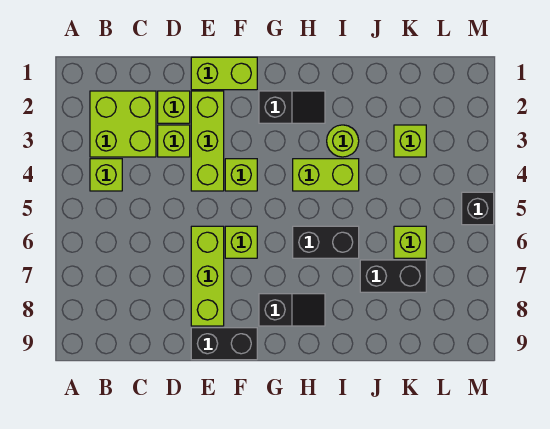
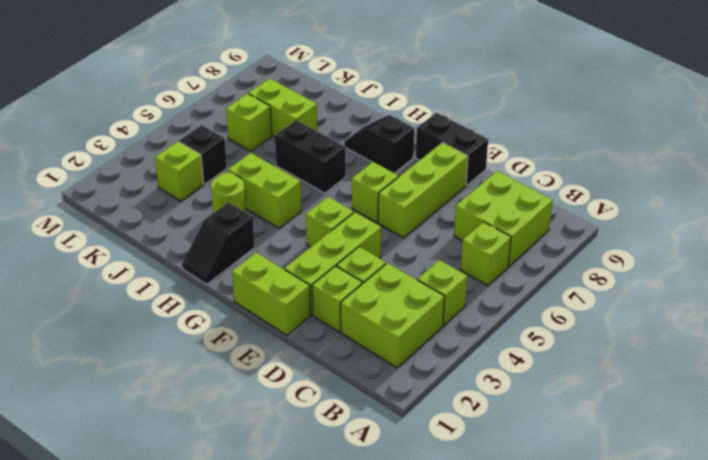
none -> lime brick B6 level 1
none -> lime brick B7:C8 level 1
black slope G2:H2 level 1 top G -> black slope H1:H2 level 1 top 2
black brick J7:K7 level 1 -> lime brick J7:K7 level 1
black brick M5 level 1 -> black brick K4 level 1

